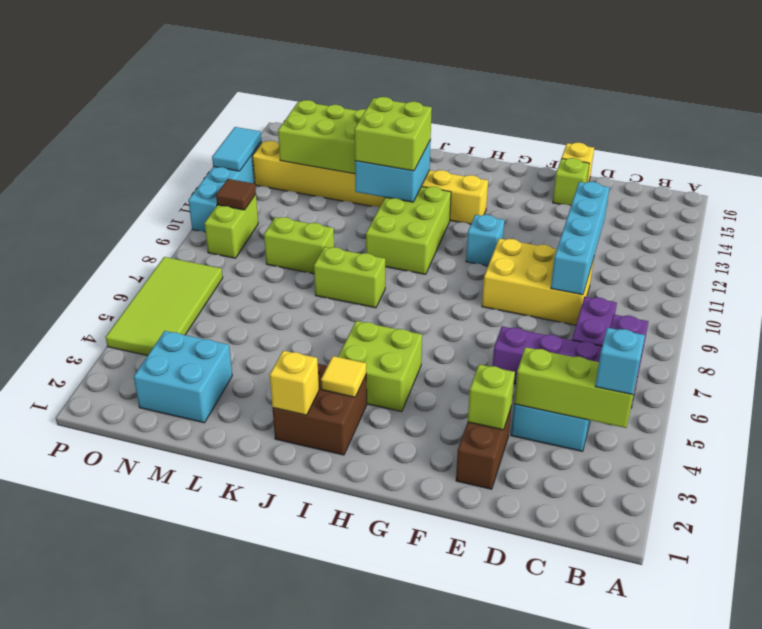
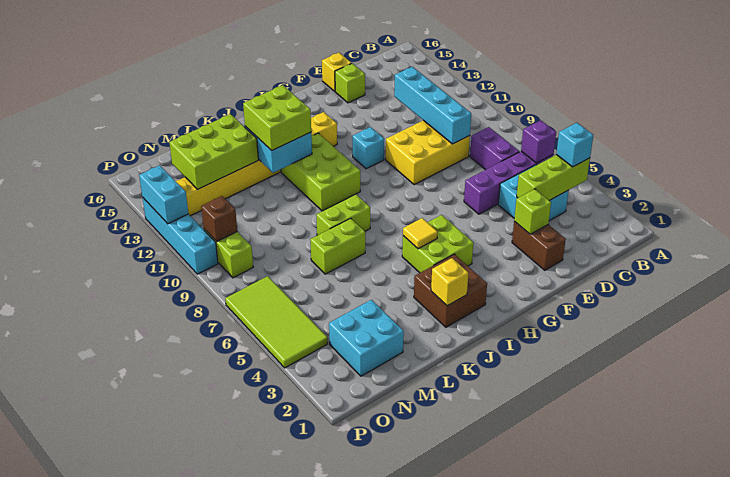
yellow tile I3 level 2 -> yellow tile I5 level 2
lime brick L9:M9 level 1 -> lime brick K7:L7 level 1
brown tile O10 level 2 -> brown brick O10 level 2
cyan tile P12:P13 level 2 -> cyan brick P12:P13 level 2

